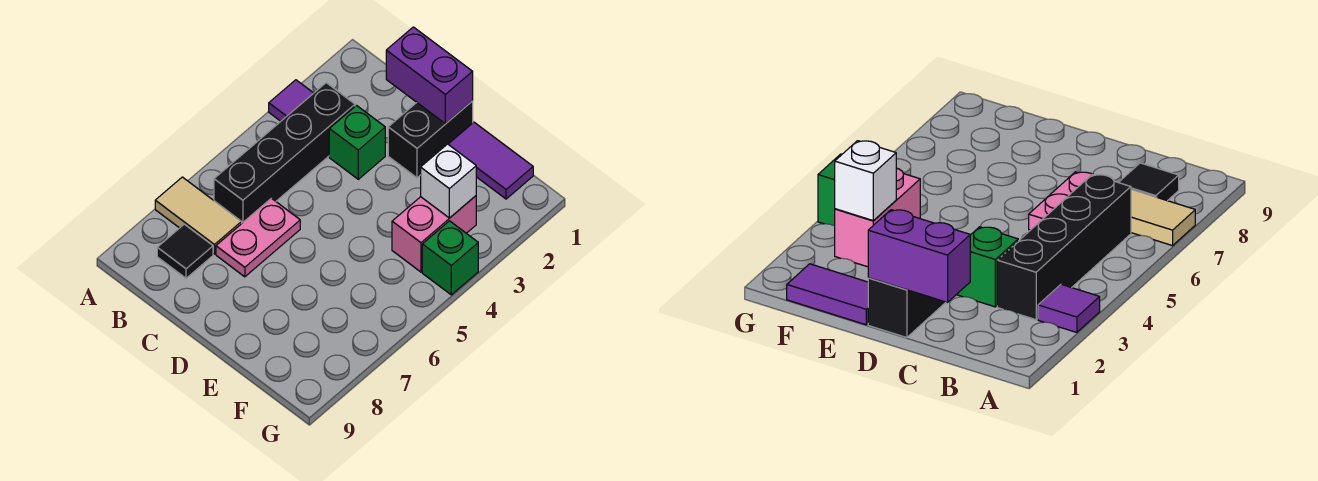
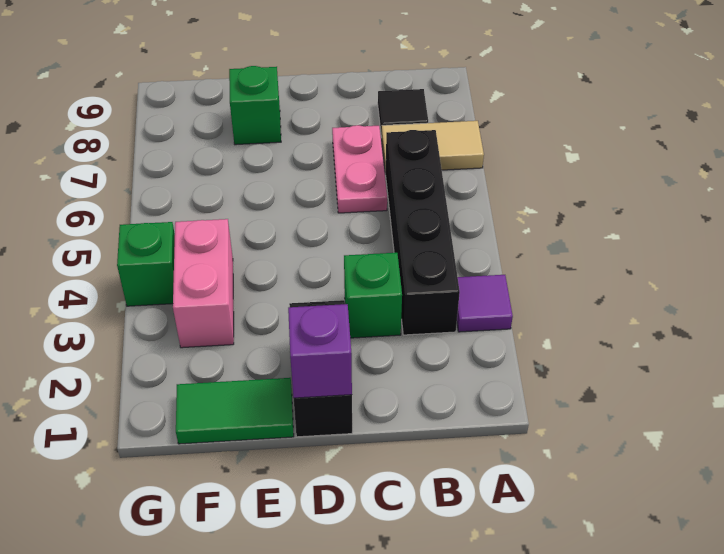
purple brick C1:D1 level 2 -> purple brick D1 level 2
purple tile E1:F1 level 1 -> green tile E1:F1 level 1
none -> green brick E8 level 1
white brick F3 level 2 -> none

